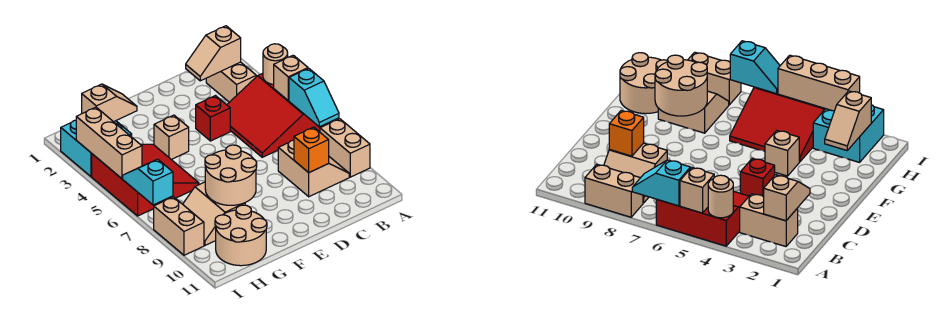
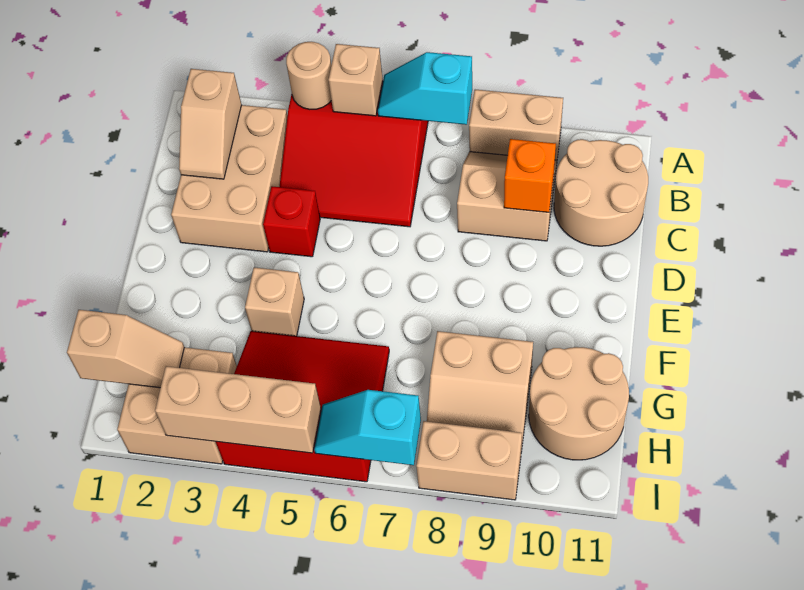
cyan slope A6:A7 level 2 top 6 -> cyan slope A6:A7 level 2 top 7
tan brick B2:B3 level 1 -> tan brick B2:D3 level 1
tan round brick F8:G9 level 2 -> tan round brick B10:C11 level 1
tan slope G2:H2 level 2 top H -> tan slope H1:H2 level 2 top 1
cyan brick H2:I3 level 1 -> tan brick H2:I3 level 1

